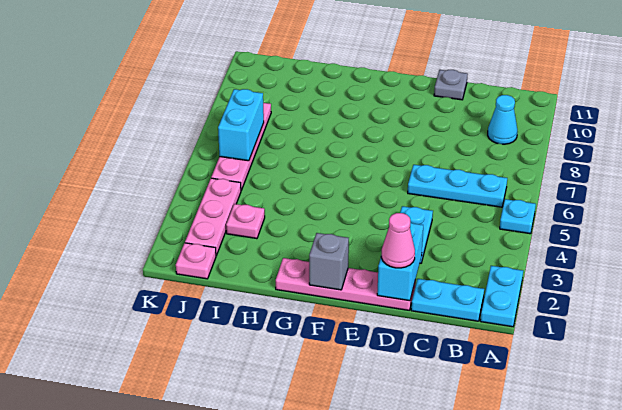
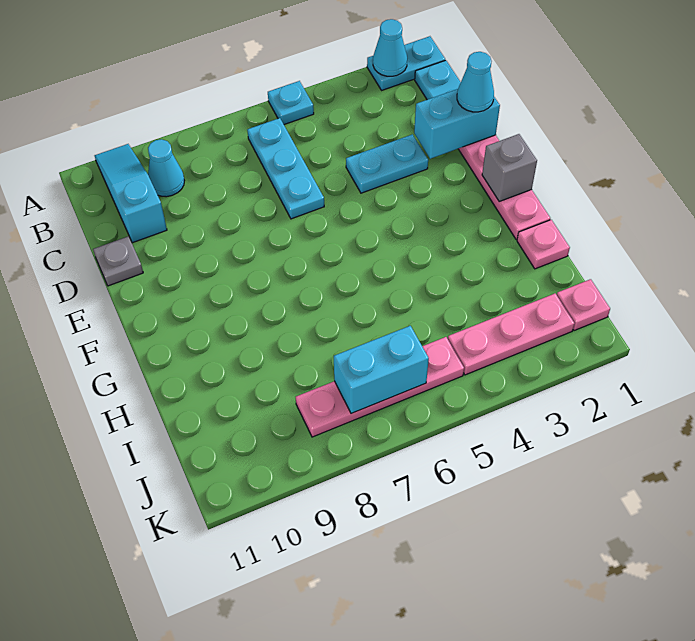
none -> cyan cone A2 level 2
none -> cyan slope A10:C10 level 1 top C
pink cone D1 level 3 -> cyan cone D1 level 3
pink plate I3 level 1 -> pink plate H1 level 1

